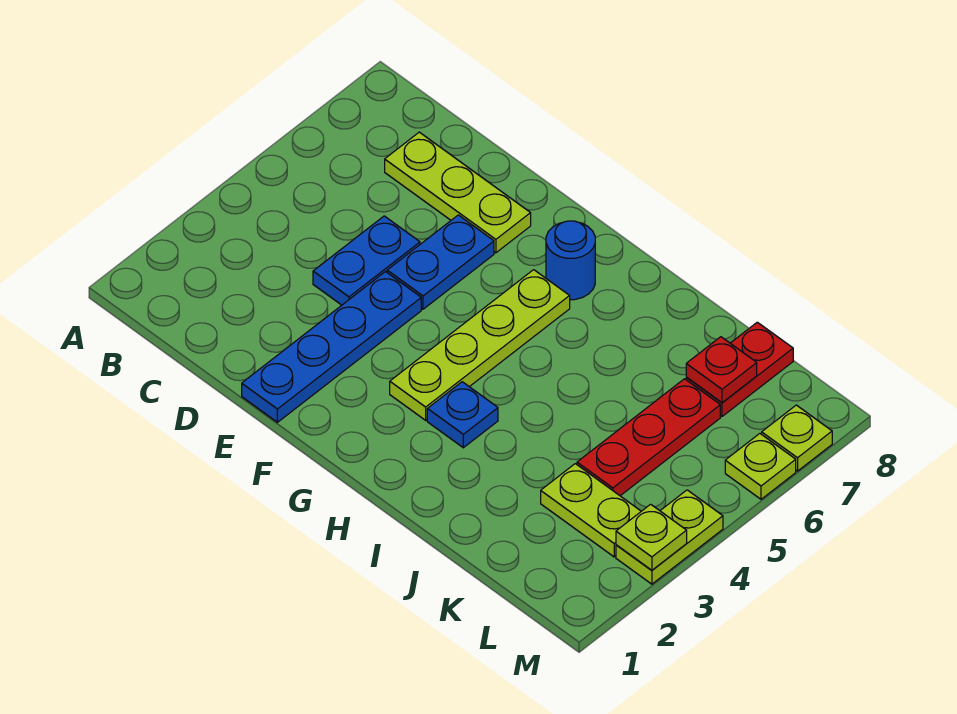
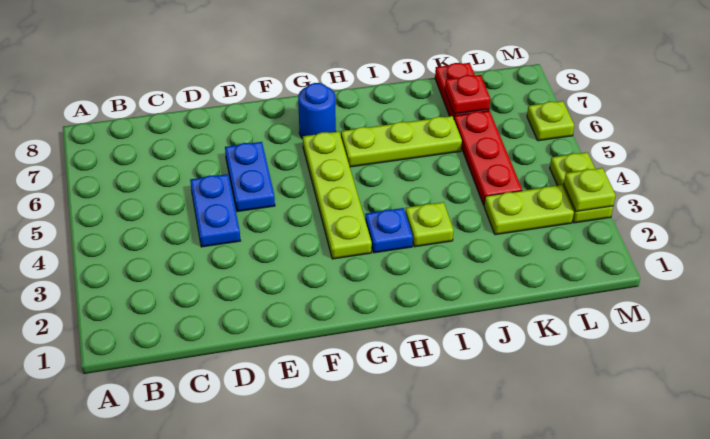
lime plate C7:E7 level 1 -> lime plate H6:J6 level 1
blue plate E1:E4 level 1 -> none
lime plate M7 level 1 -> lime plate I3 level 1

